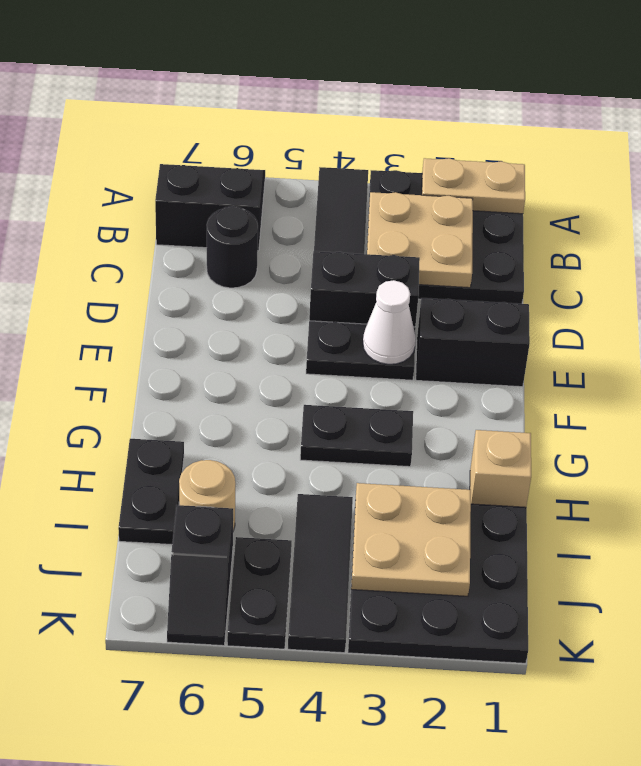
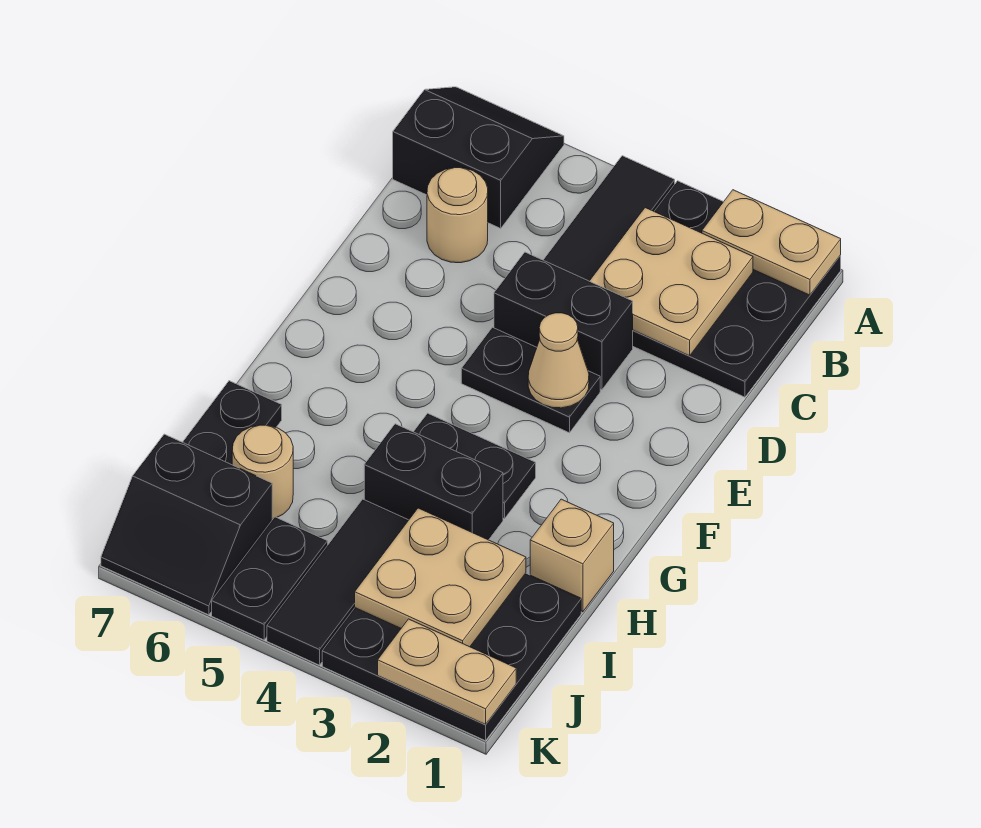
black round brick C6 level 1 -> tan round brick C6 level 1
black brick E1:E2 level 1 -> black brick H3:H4 level 1
white cone E3 level 2 -> tan cone E3 level 2
black slope J6:K6 level 1 top J -> black slope J6:K7 level 1 top J
none -> tan plate K1:K2 level 2

